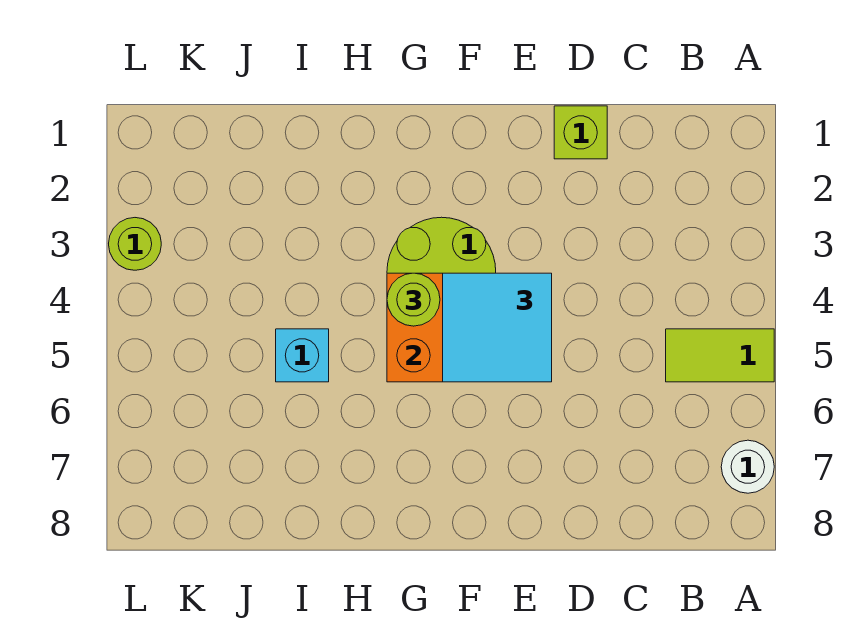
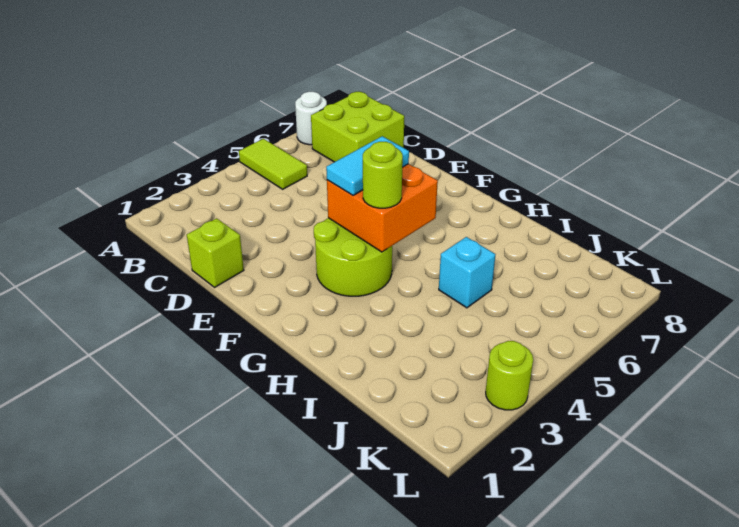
none -> lime brick B7:C8 level 1
cyan tile E4:F5 level 3 -> cyan tile F4:F5 level 3

